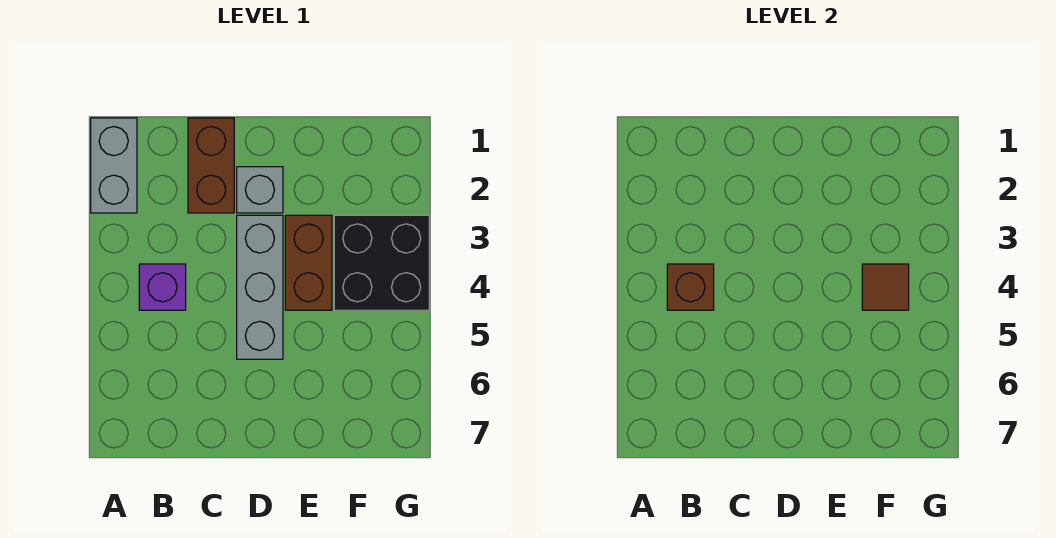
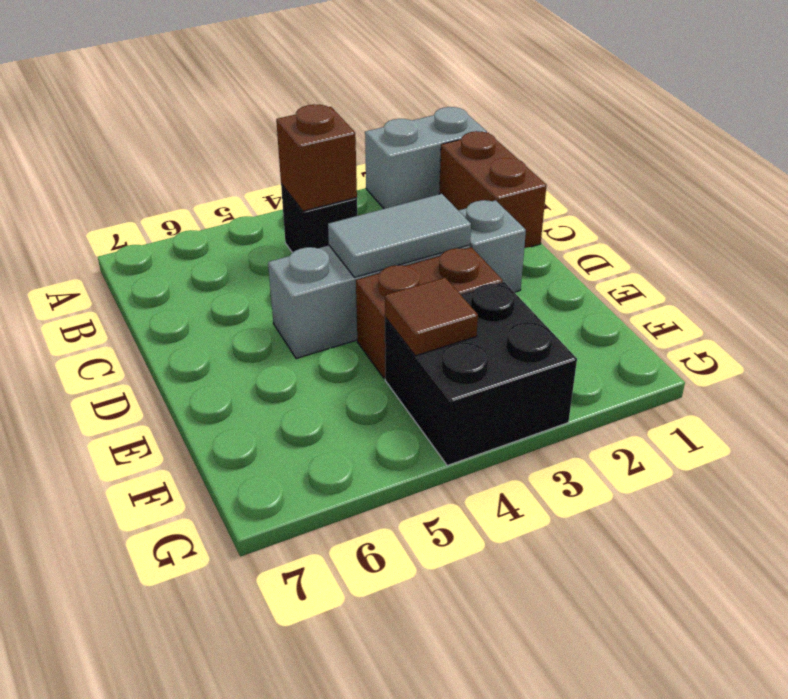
purple brick B4 level 1 -> black brick B4 level 1
brown brick C1:C2 level 1 -> brown brick B1:C1 level 1
none -> grey tile D3:D4 level 2

